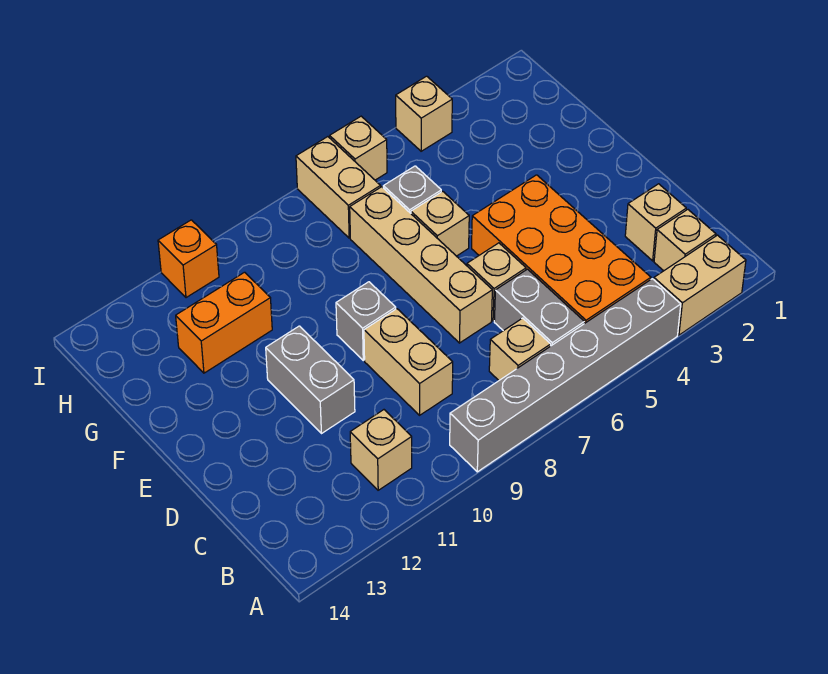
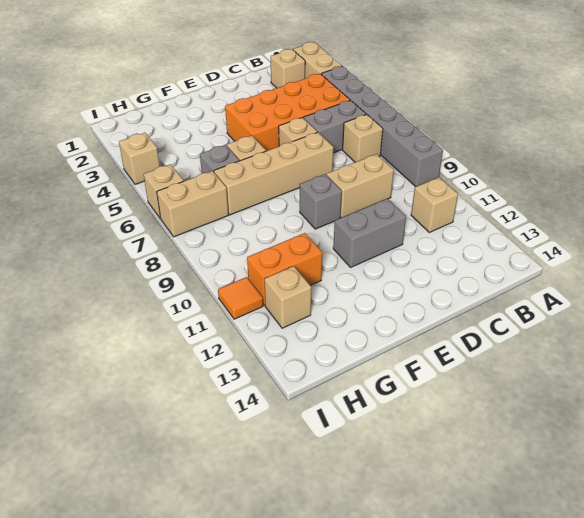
tan brick C2 level 1 -> tan brick H12 level 1
orange brick G11:G12 level 1 -> orange brick G11:H11 level 1
orange brick I11 level 1 -> orange tile I11 level 1

